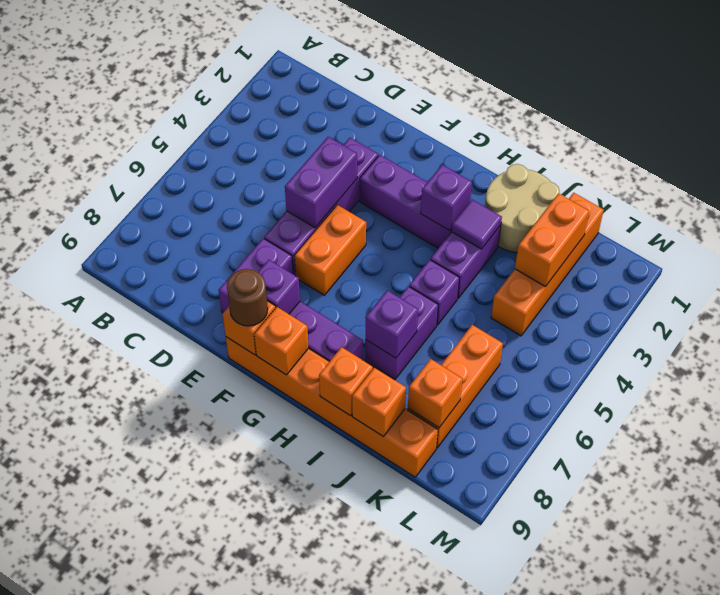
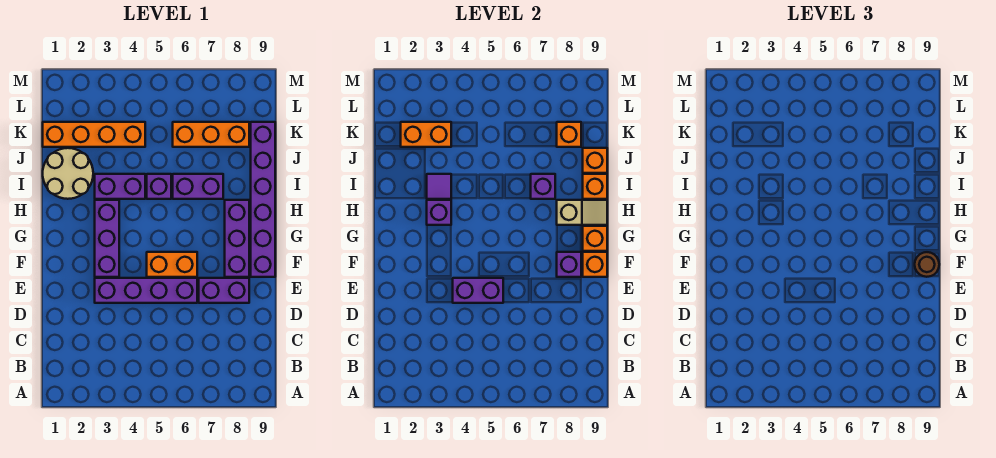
orange brick F9:K9 level 1 -> purple brick F9:K9 level 1
none -> tan slope H8:H9 level 2 top 8

